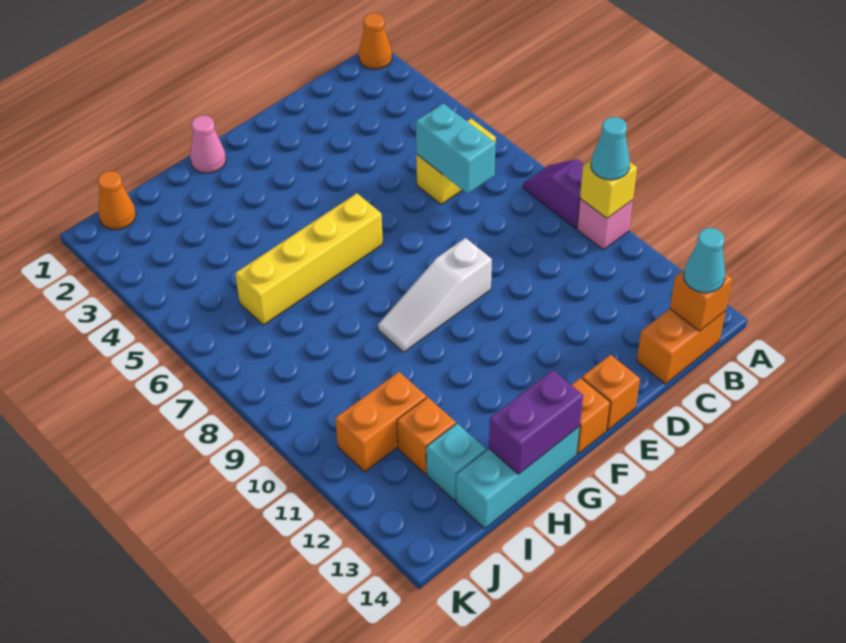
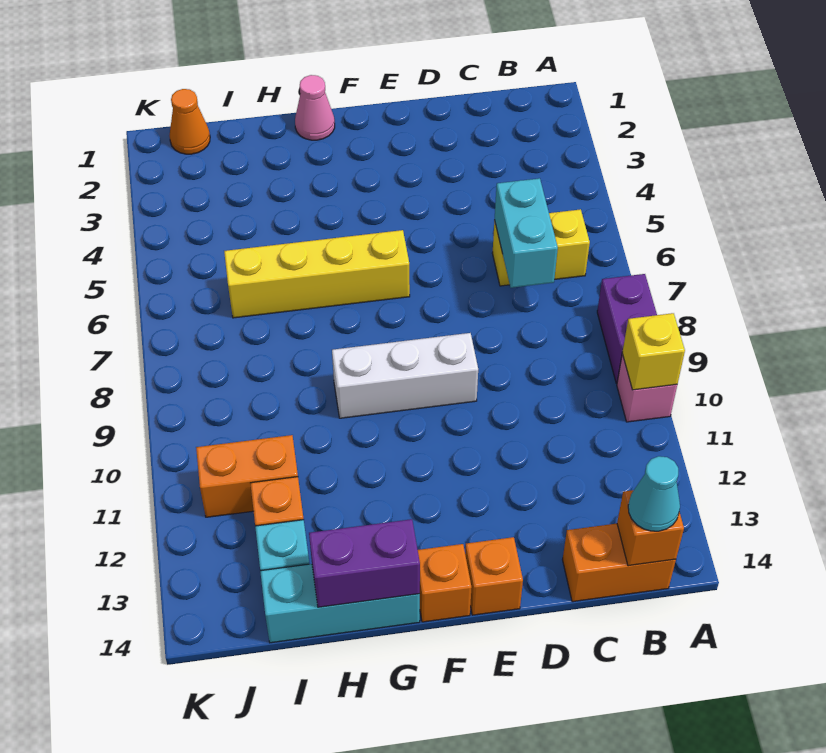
orange cone A1 level 1 -> none
purple slope A8:A9 level 1 top 9 -> purple brick A8:A9 level 1
cyan cone A10 level 3 -> none
white slope E9:G9 level 1 top E -> white brick E9:G9 level 1

